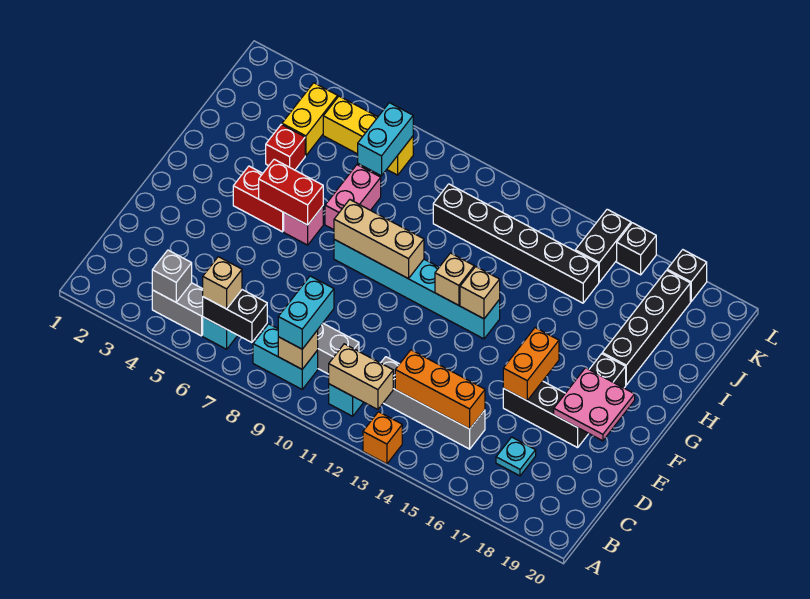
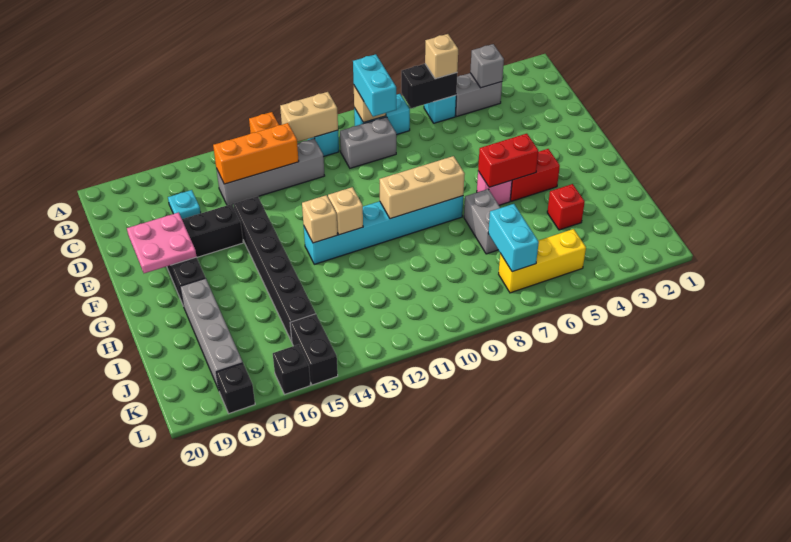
orange brick E16:F16 level 2 -> none
pink brick H7:I7 level 1 -> grey brick H7:I7 level 1
black brick H18:K18 level 1 -> grey brick H18:K18 level 1
yellow brick J4:K4 level 1 -> none
black brick J10:J15 level 1 -> black brick E15:J15 level 1

